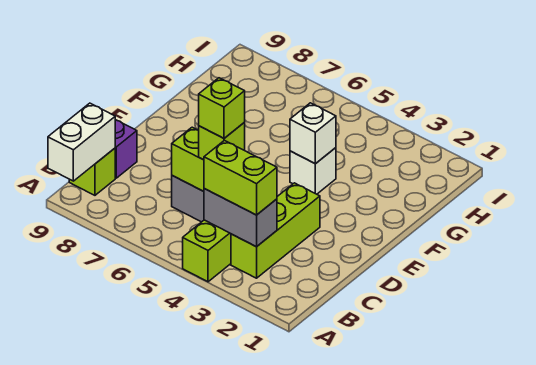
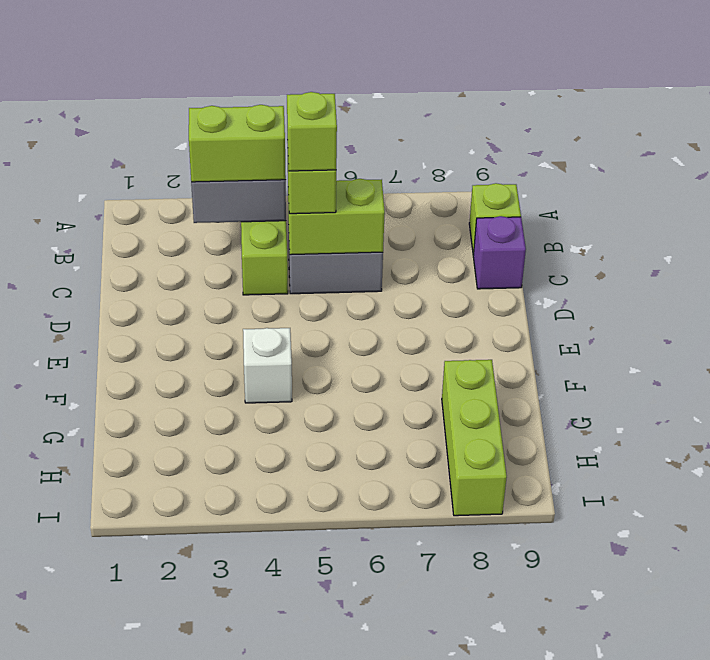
white brick A9:B9 level 2 -> none
lime brick B3:D3 level 1 -> lime brick G8:I8 level 1
white brick F4 level 2 -> none

